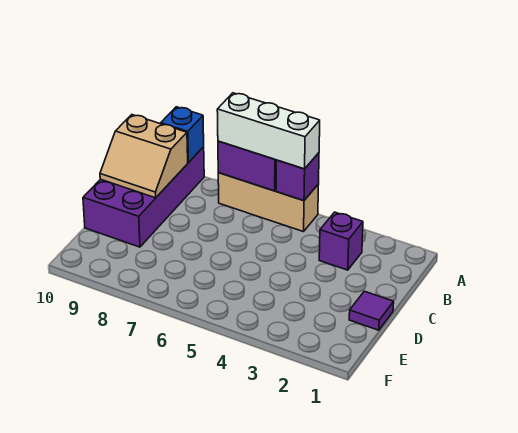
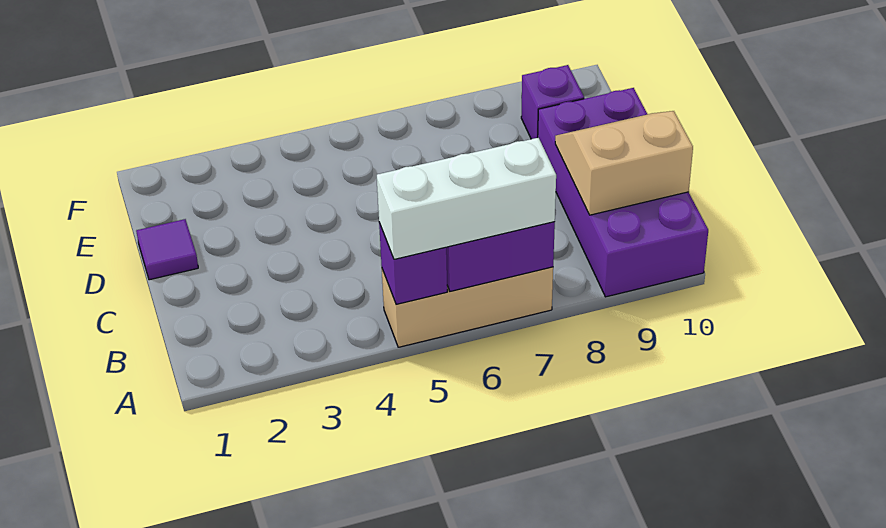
blue brick A9 level 2 -> none
purple brick B3 level 1 -> purple brick E9 level 1

